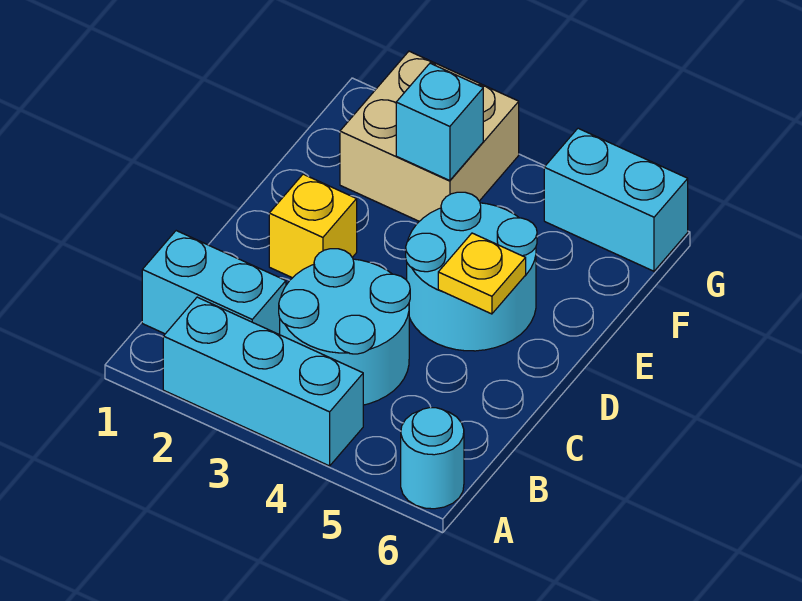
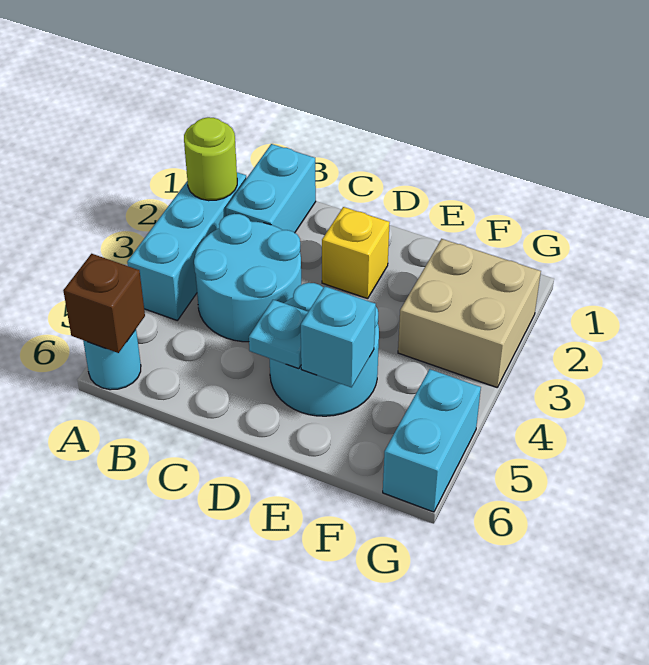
none -> lime round brick A2 level 2
none -> brown brick A6 level 2
yellow plate D5 level 2 -> cyan plate D5 level 2
cyan brick F3 level 2 -> cyan brick E5 level 2

